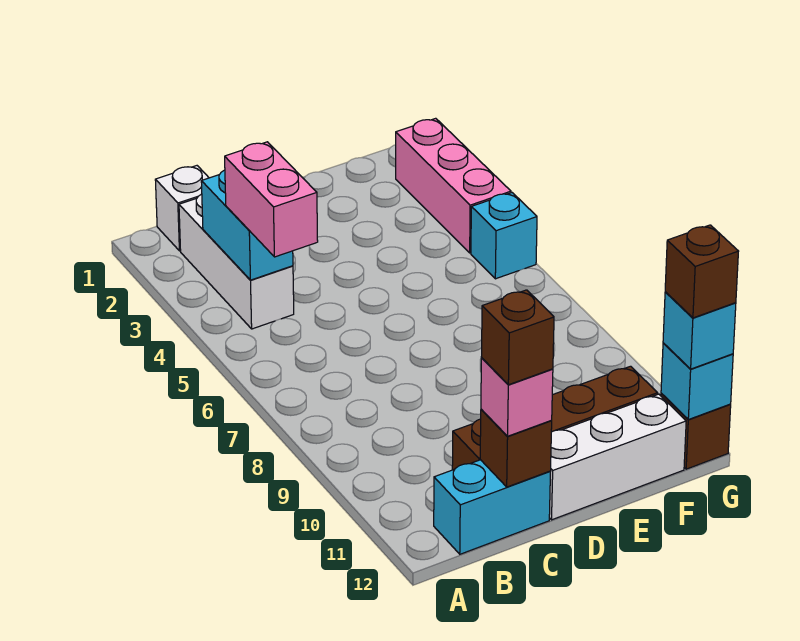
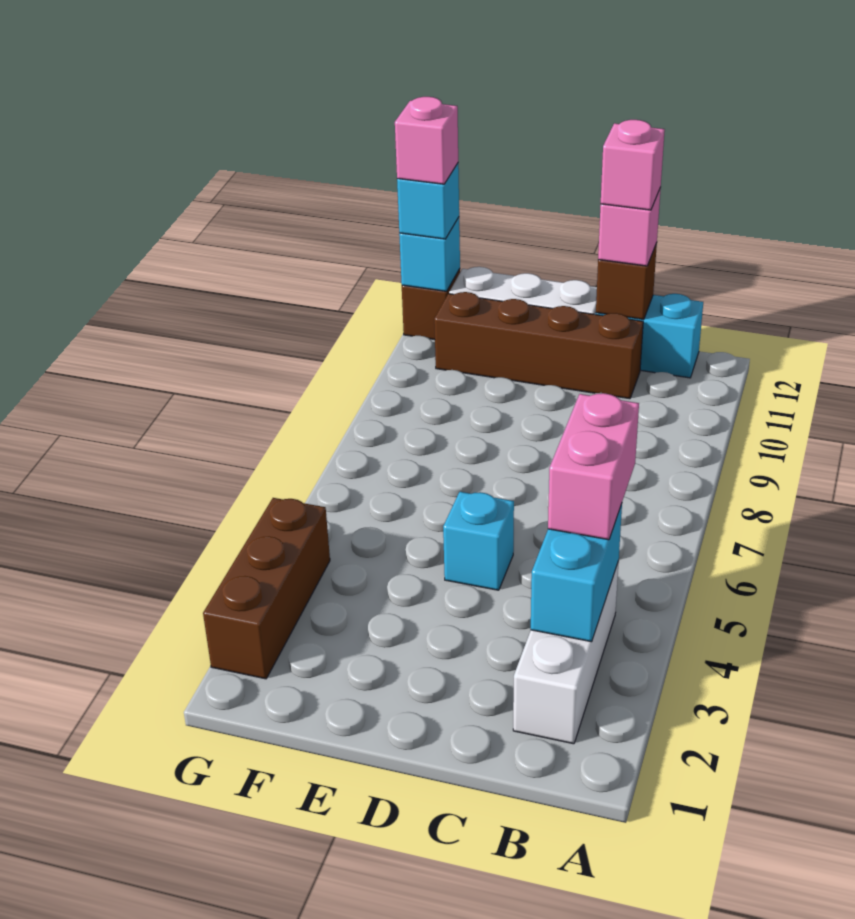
white brick B1 level 1 -> none
brown brick C12 level 4 -> pink brick C12 level 4
pink brick G2:G4 level 1 -> brown brick G2:G4 level 1
cyan brick G5 level 1 -> cyan brick D5 level 1
brown brick G12 level 4 -> pink brick G12 level 4

